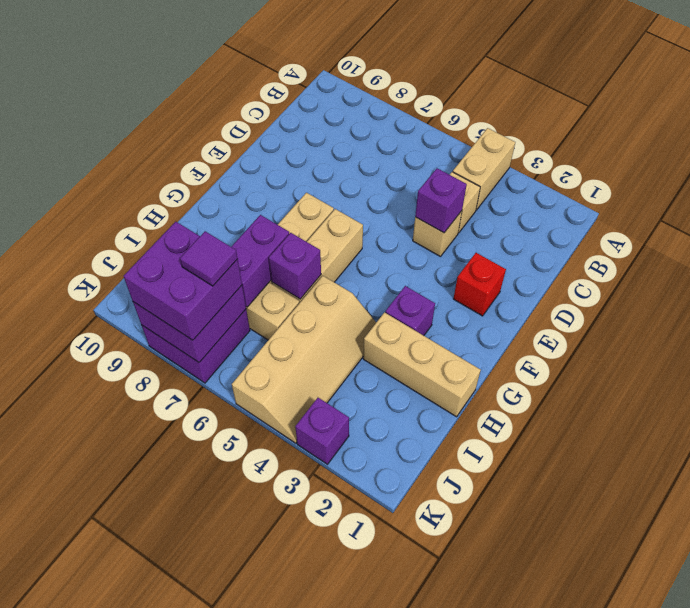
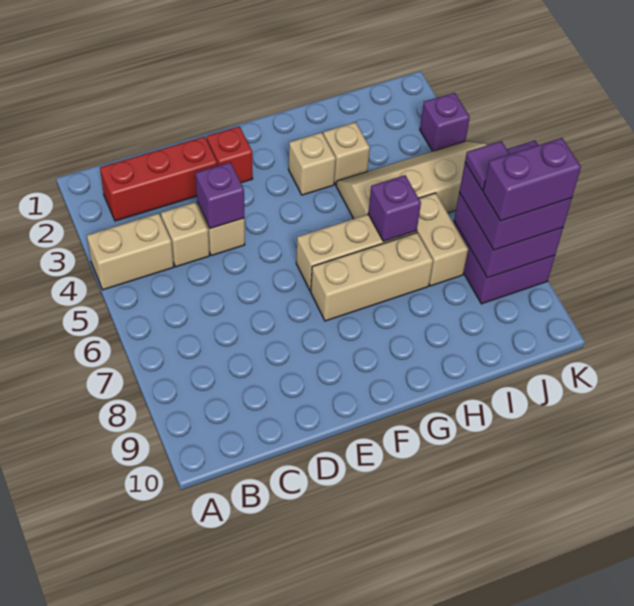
none -> red brick B2:D2 level 1
purple brick G3 level 1 -> tan brick G3 level 1
tan brick H1:H3 level 1 -> tan brick H3 level 1
purple brick H7:I7 level 2 -> purple brick J8:K8 level 4

